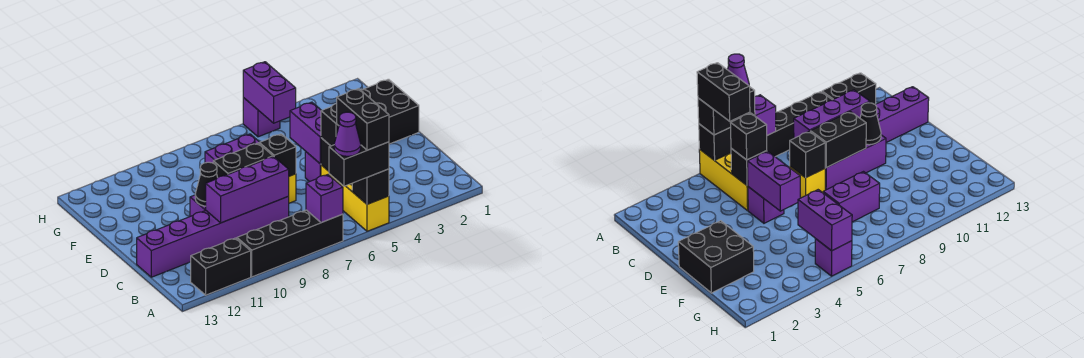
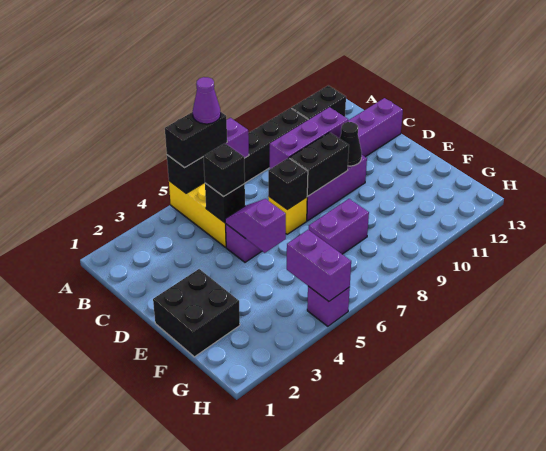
black brick A5:B5 level 4 -> none
purple brick D5:E5 level 2 -> purple slope D5:E5 level 2 top E

